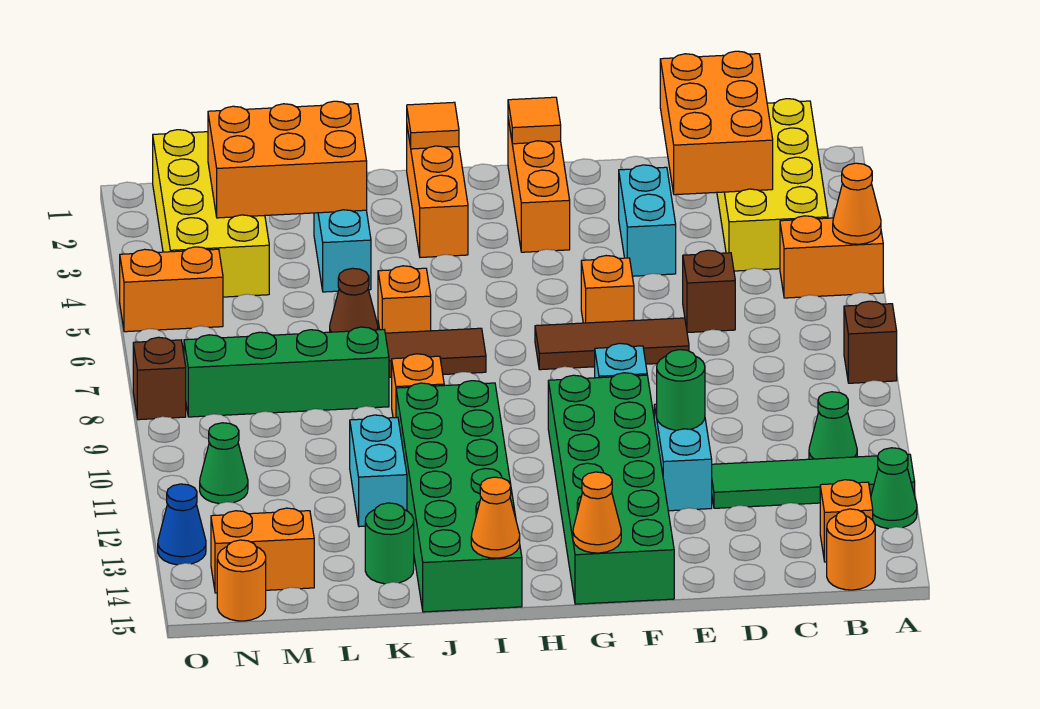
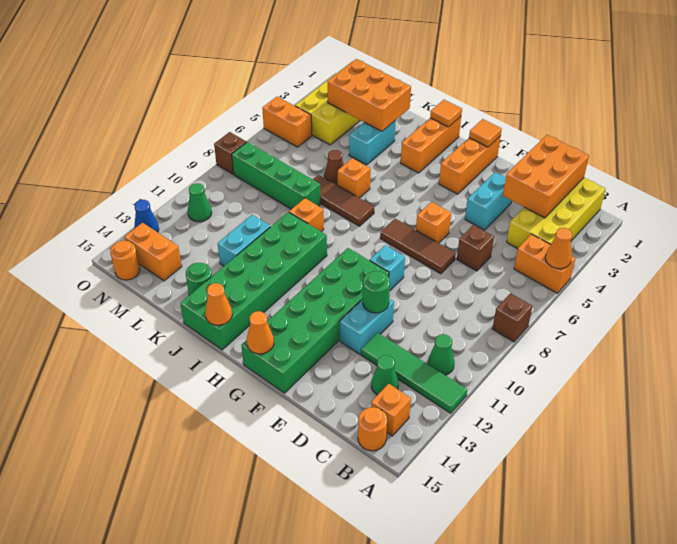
green cone A13 level 1 -> green cone C13 level 1

